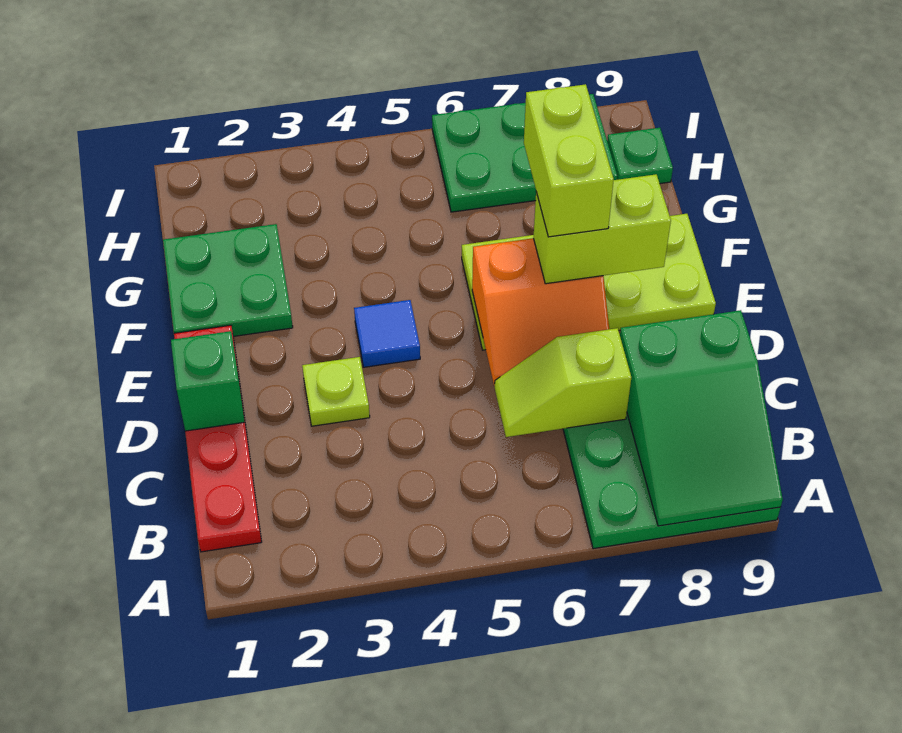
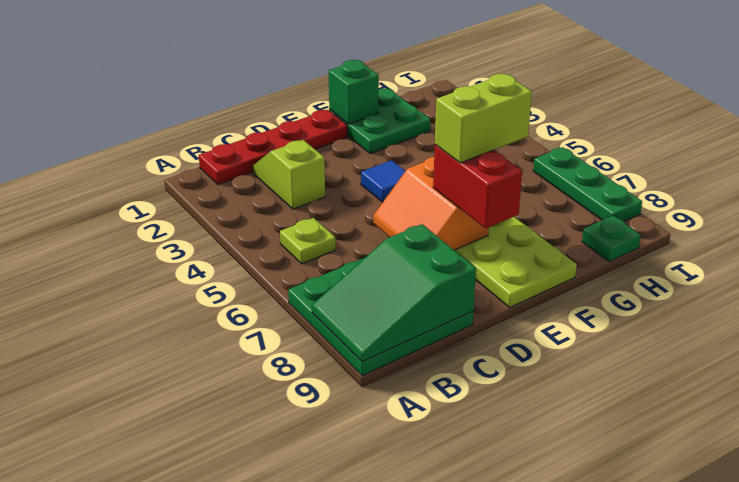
lime slope C6:C7 level 2 top 7 -> lime slope C2:C3 level 1 top 3
green brick D1 level 2 -> green brick F1 level 2
lime plate D3 level 1 -> lime plate B5 level 1
lime brick E7:E8 level 3 -> red brick E7:E8 level 3
green plate H6:I8 level 1 -> green plate I6:I8 level 1

